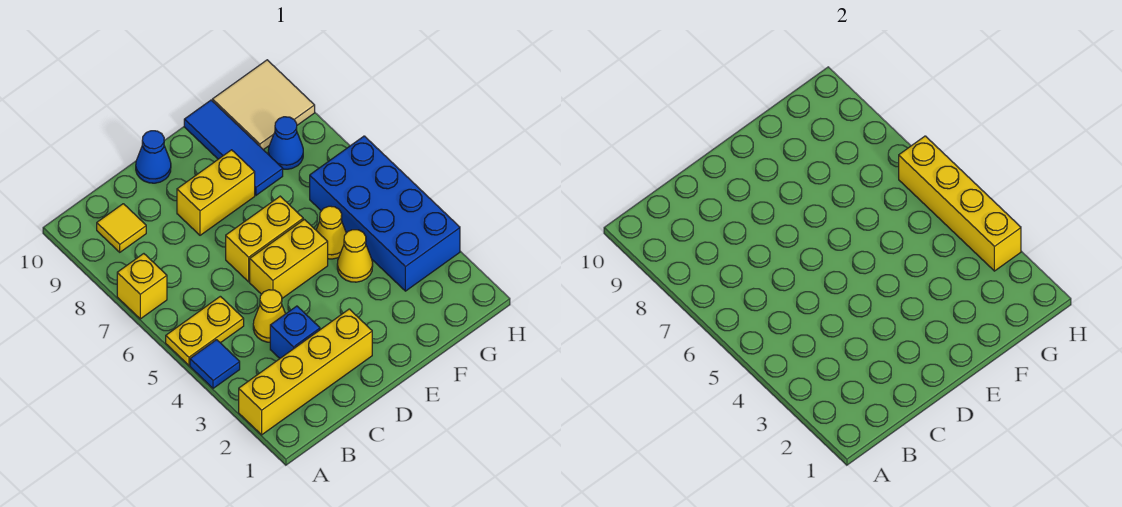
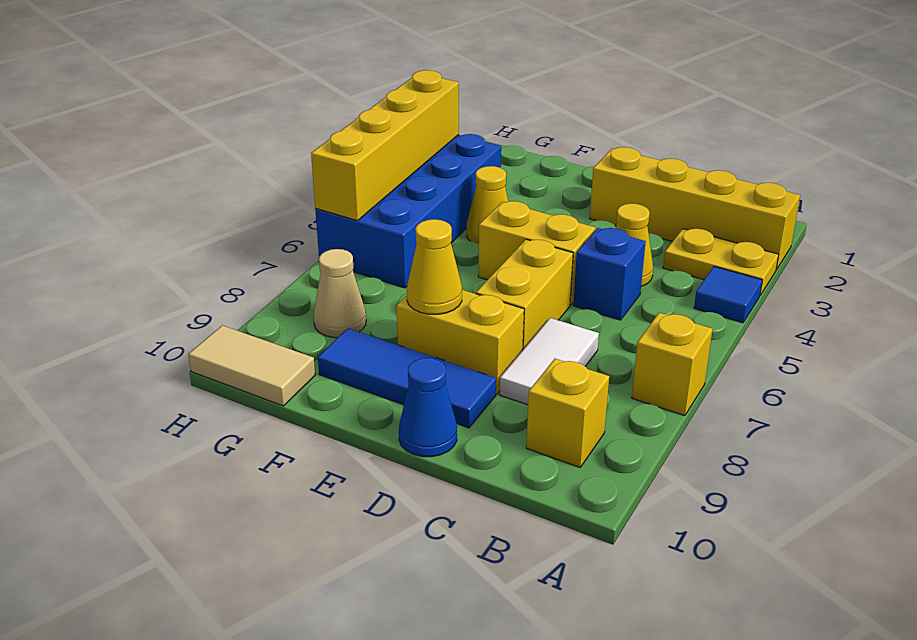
yellow plate A5:B5 level 1 -> yellow plate A3:B3 level 1
yellow tile B9 level 1 -> yellow brick B9 level 1
blue brick C3 level 1 -> blue brick C5 level 1
none -> white tile C7:C8 level 1
yellow brick D6:E6 level 1 -> yellow brick D6:D7 level 1
yellow cone F5 level 1 -> yellow cone E8 level 2
blue tile F8:F10 level 1 -> blue tile D9:F9 level 1
blue cone G8 level 1 -> tan cone G8 level 1
tan tile G9:H10 level 1 -> tan tile G10:H10 level 1

